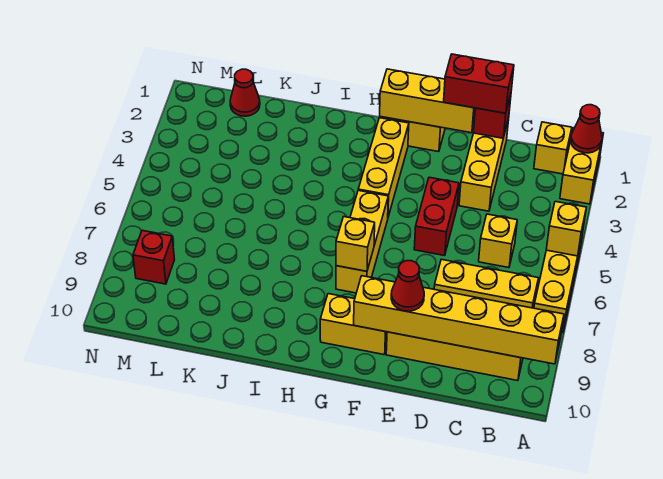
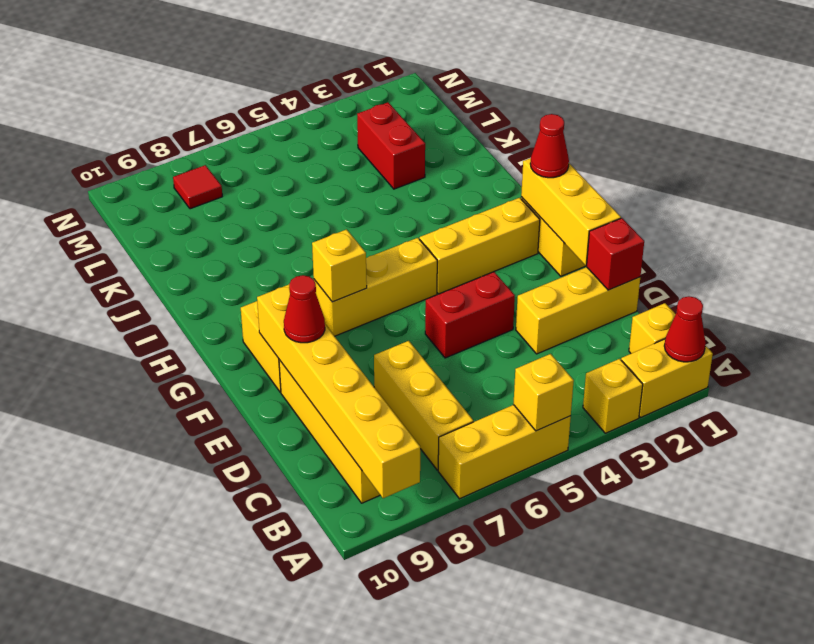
yellow brick C5 level 1 -> yellow brick A3 level 1
red brick D1:E1 level 3 -> red brick K3:L3 level 1
red cone L1 level 1 -> red cone G1 level 3
red brick M8 level 1 -> red tile M8 level 1

